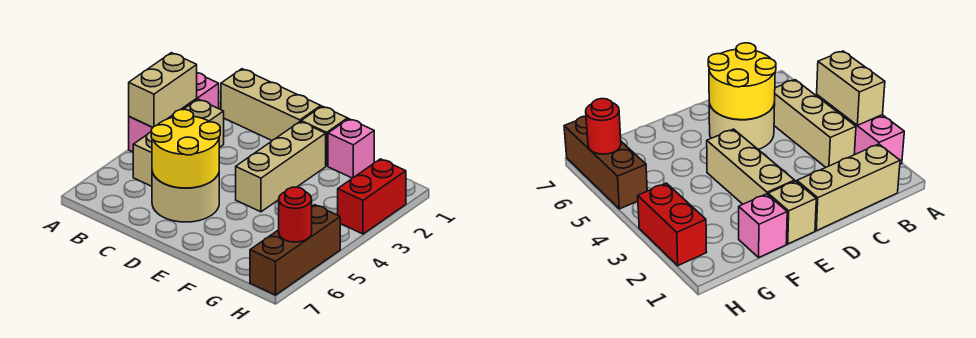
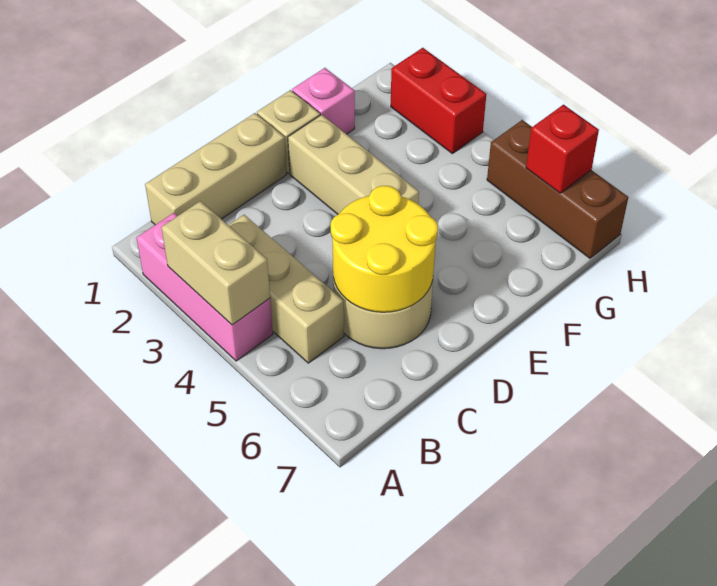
red round brick H6 level 2 -> red brick H6 level 2

